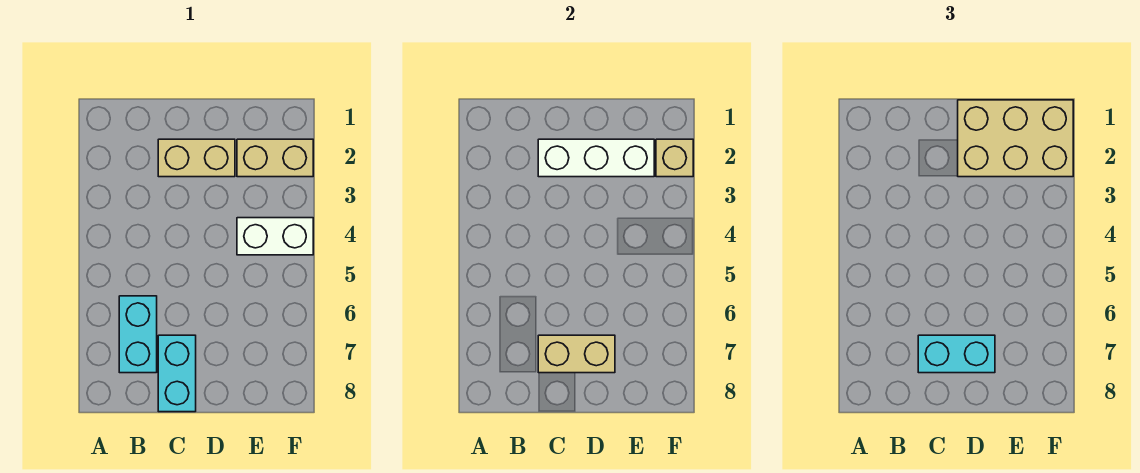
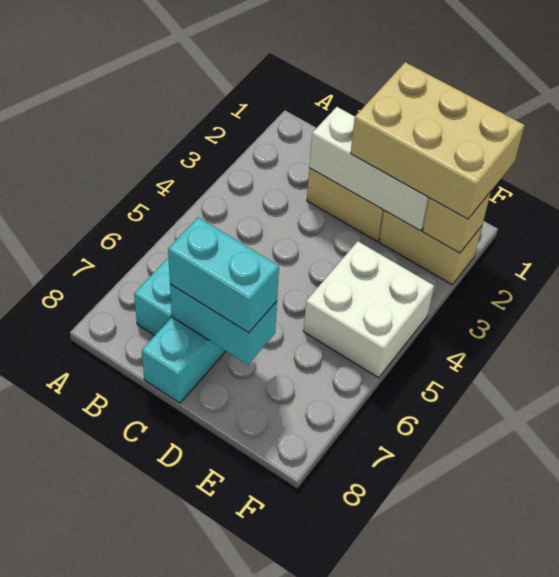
tan brick C7:D7 level 2 -> cyan brick C7:D7 level 2
white brick E4:F4 level 1 -> white brick E4:F5 level 1

